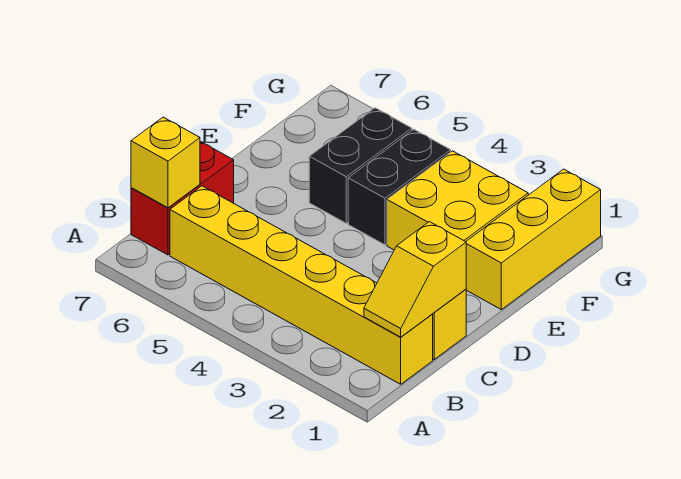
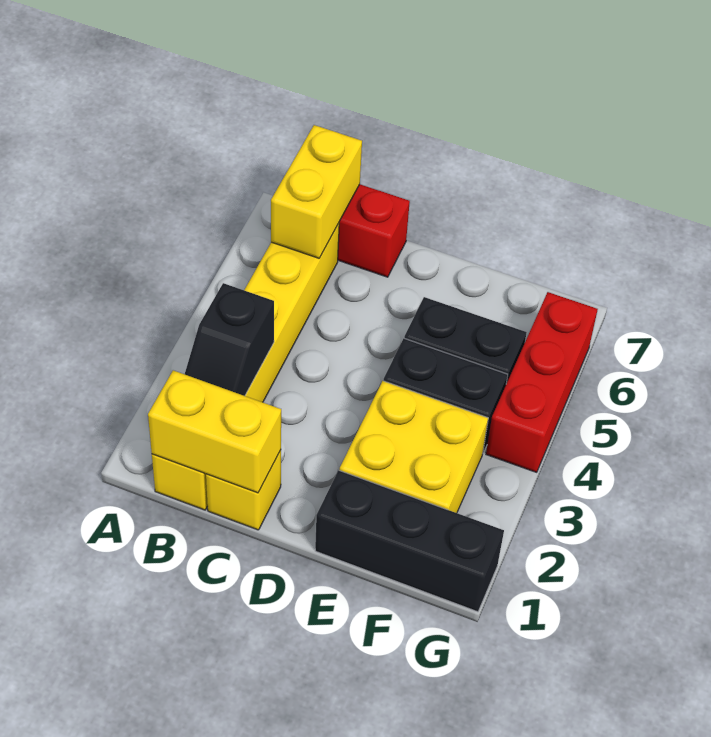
yellow slope B1:C1 level 2 top C -> yellow brick B1:C1 level 2
none -> black slope B2:B3 level 2 top 3
yellow brick B7 level 2 -> yellow brick B6:B7 level 2
yellow brick E1:G1 level 1 -> black brick E1:G1 level 1
none -> red brick G4:G6 level 1

